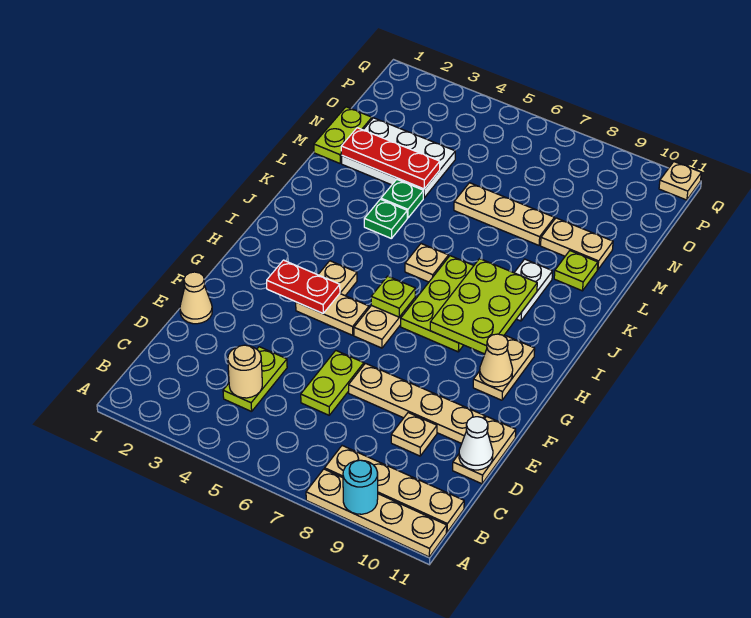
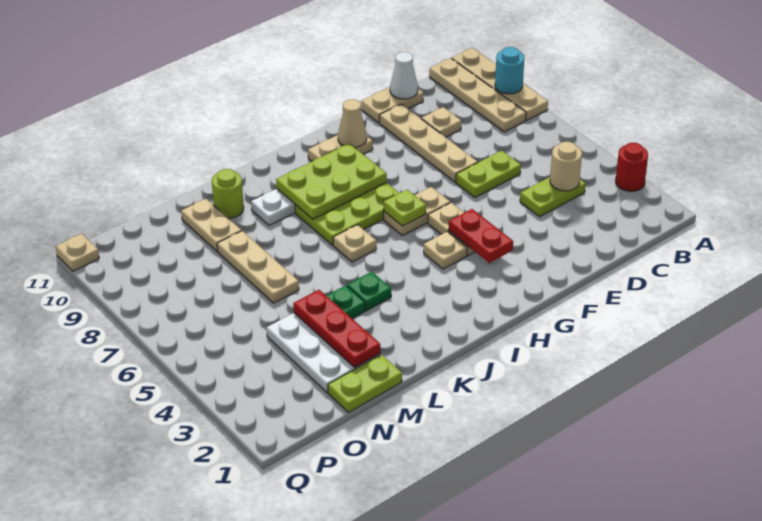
none -> red round brick A3 level 1
tan cone E1 level 1 -> none
lime plate L10 level 1 -> lime round brick L10 level 1

